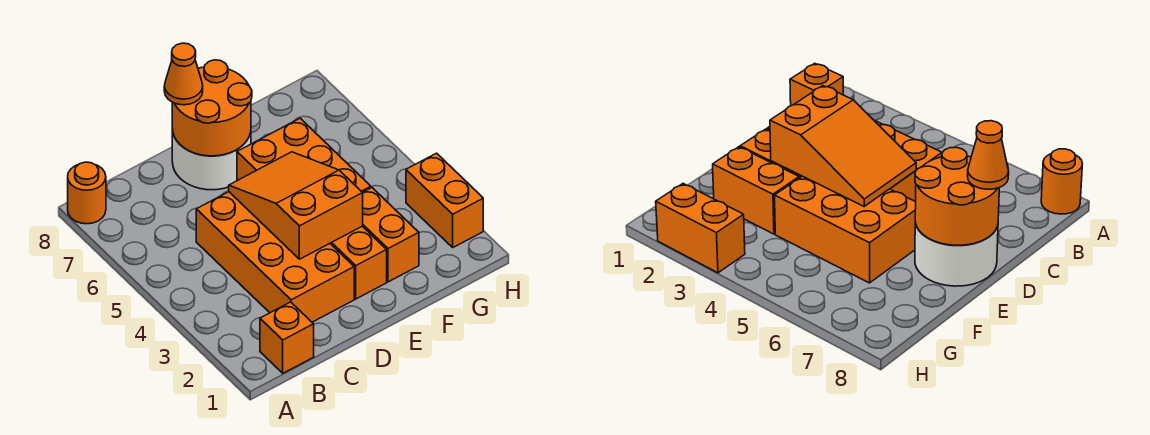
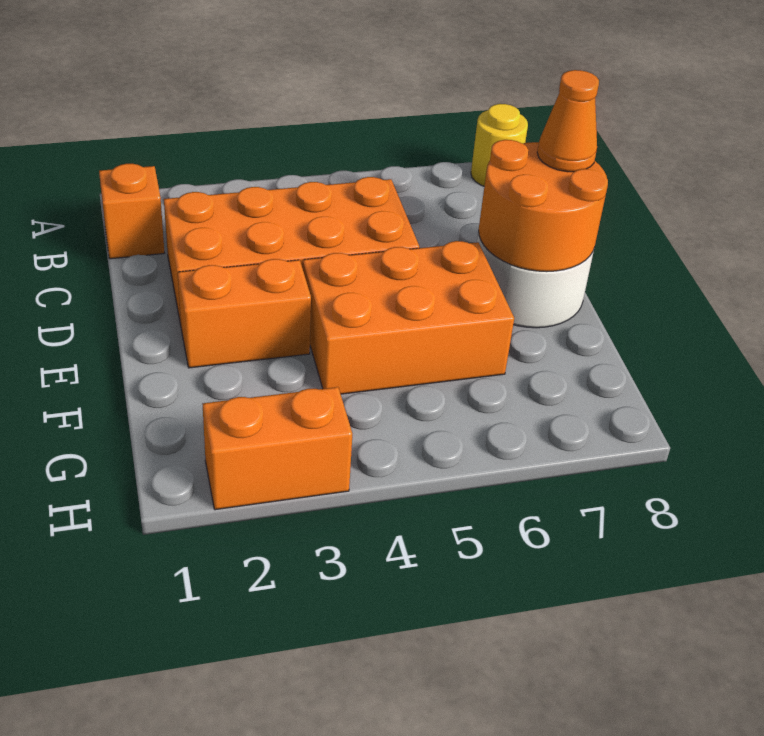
orange round brick A8 level 1 -> yellow round brick A8 level 1
orange slope D3:E5 level 2 top 3 -> none
orange brick F2:F3 level 1 -> none

